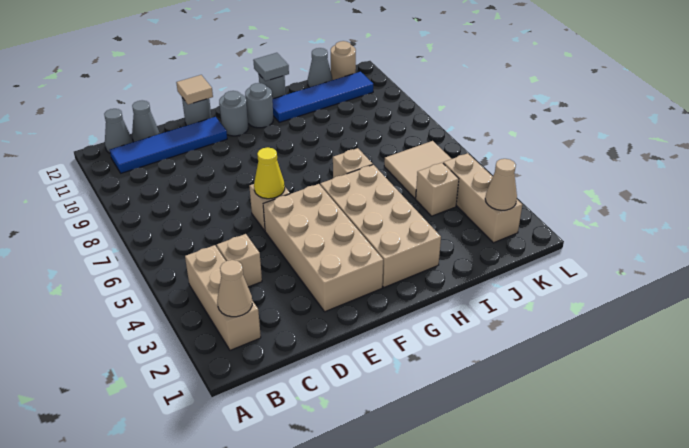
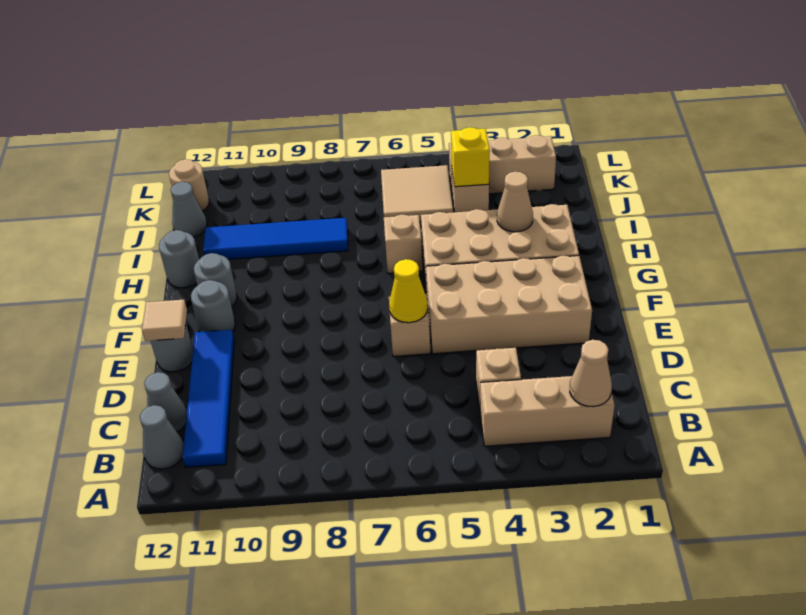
blue tile H11:K11 level 1 -> blue tile I8:I11 level 1
grey tile H12 level 2 -> none
none -> yellow brick J4 level 2
tan cone K2 level 2 -> tan cone H3 level 2

